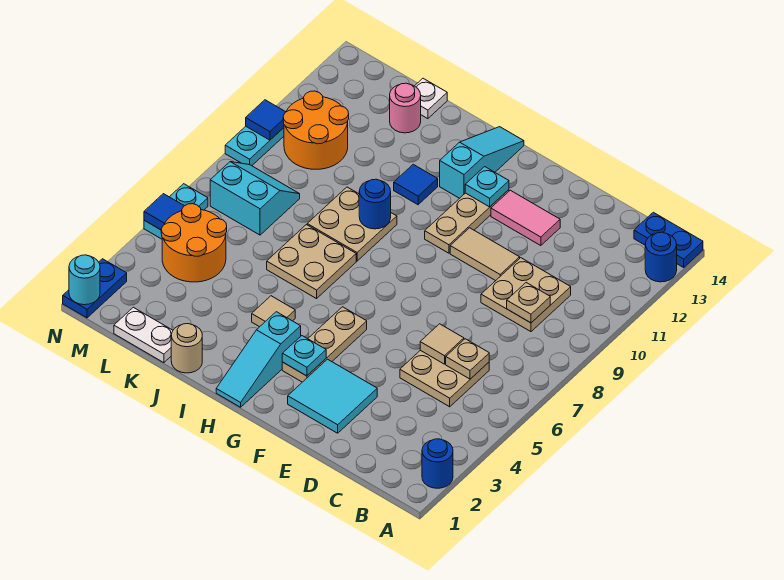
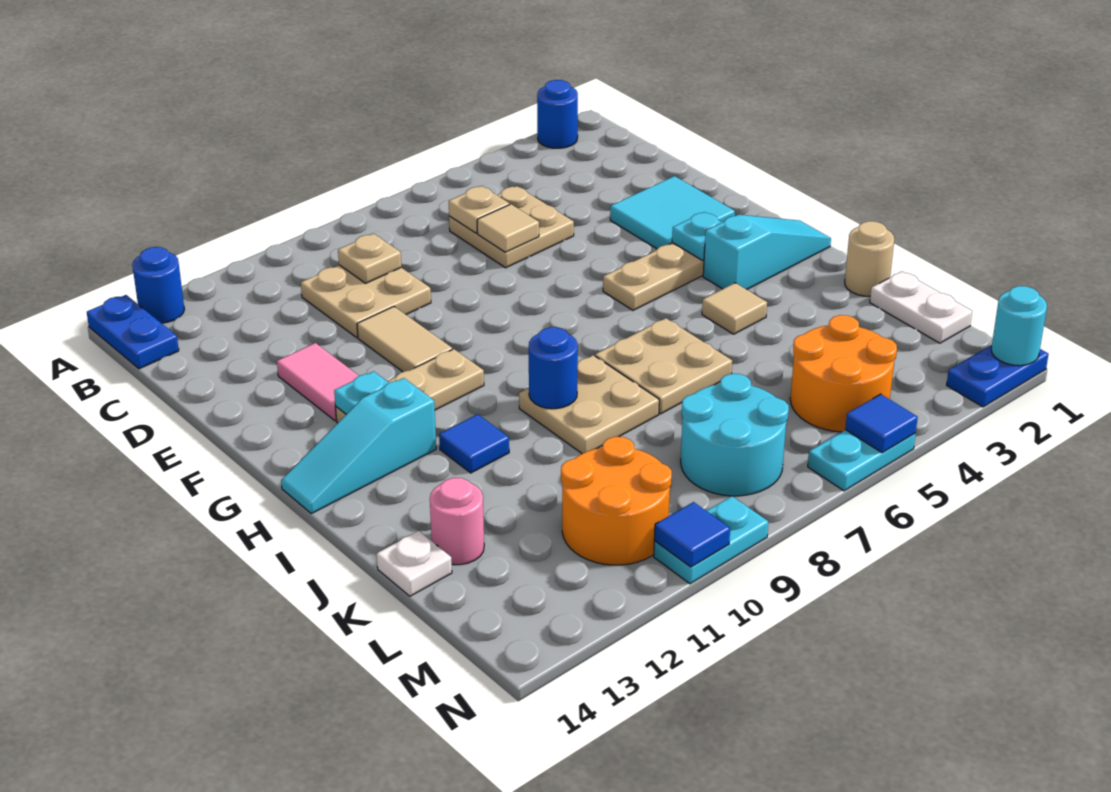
cyan slope L7:M8 level 1 top 7 -> cyan round brick L7:M8 level 1

